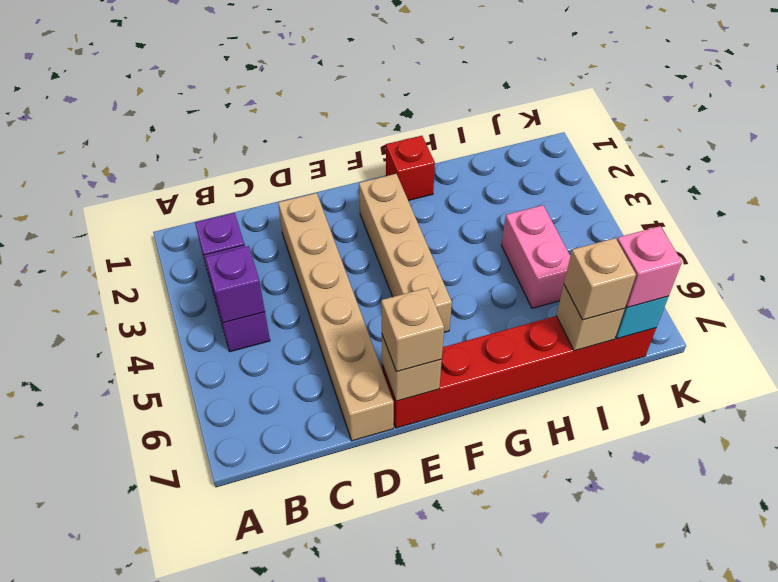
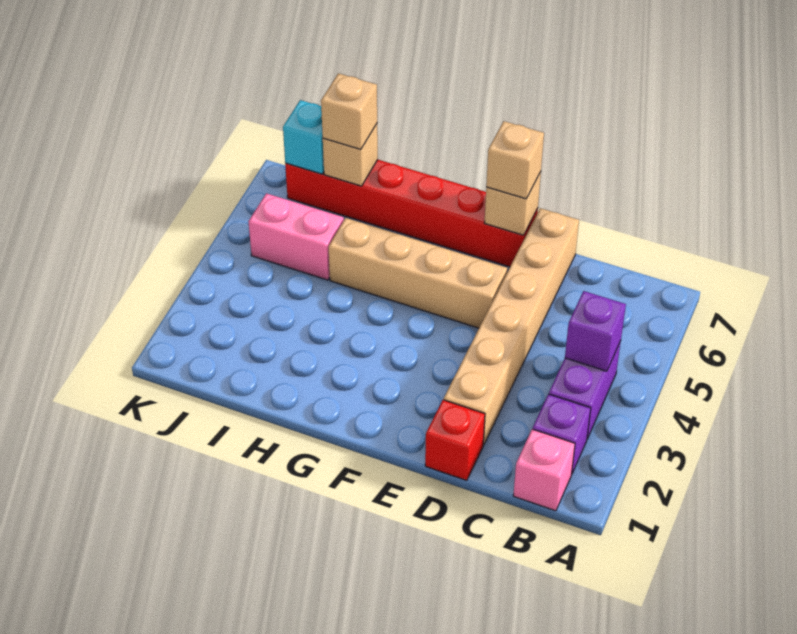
tan brick F2:F5 level 1 -> tan brick E5:H5 level 1
red brick G1 level 1 -> red brick D1 level 1
pink brick I4:I5 level 1 -> pink brick I5:J5 level 1
pink brick J7 level 3 -> pink brick B1 level 1

